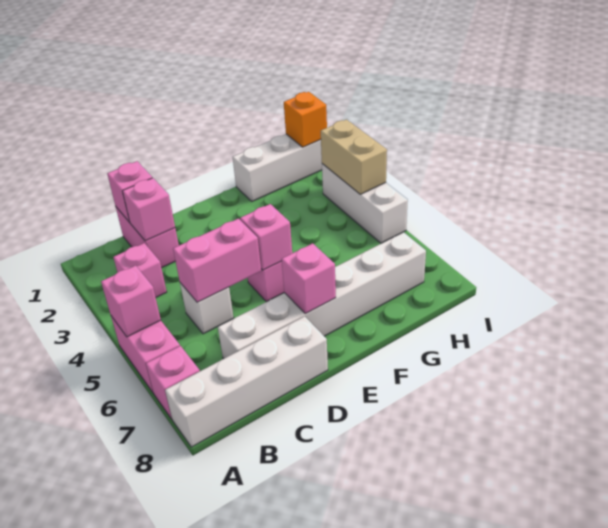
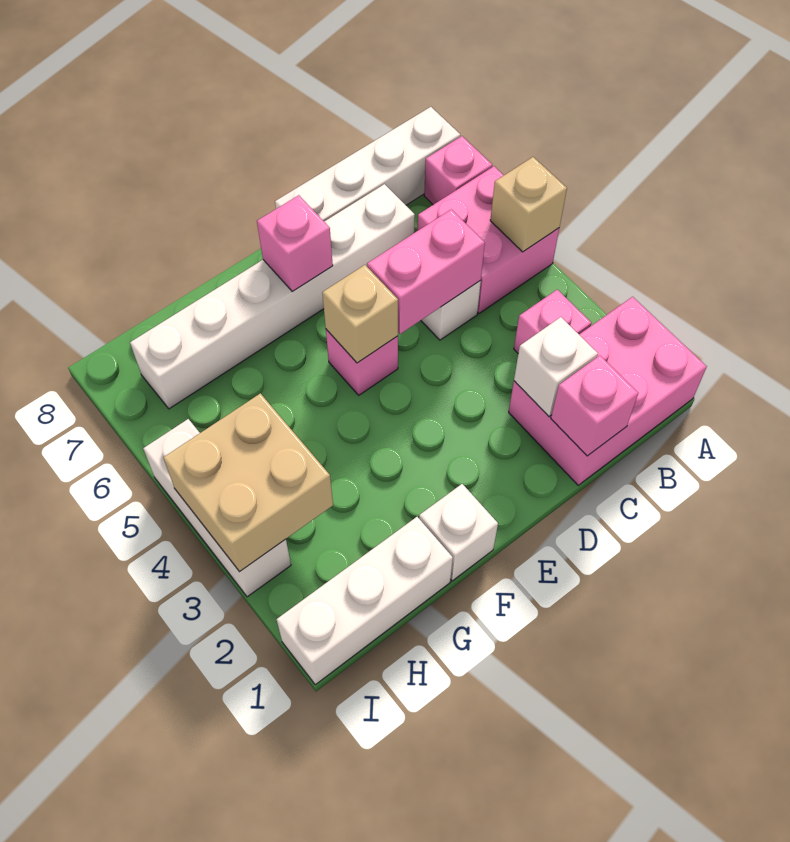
pink brick A5:A6 level 1 -> pink brick A5:B6 level 1
pink brick A5 level 2 -> tan brick A5 level 2
pink brick C1:C2 level 1 -> pink brick A1:C2 level 1
pink brick C2 level 2 -> white brick C2 level 2
pink brick E5 level 2 -> tan brick E5 level 2
none -> white brick F1 level 1
orange brick I1 level 2 -> none
tan brick I3:I4 level 2 -> tan brick H3:I4 level 2

